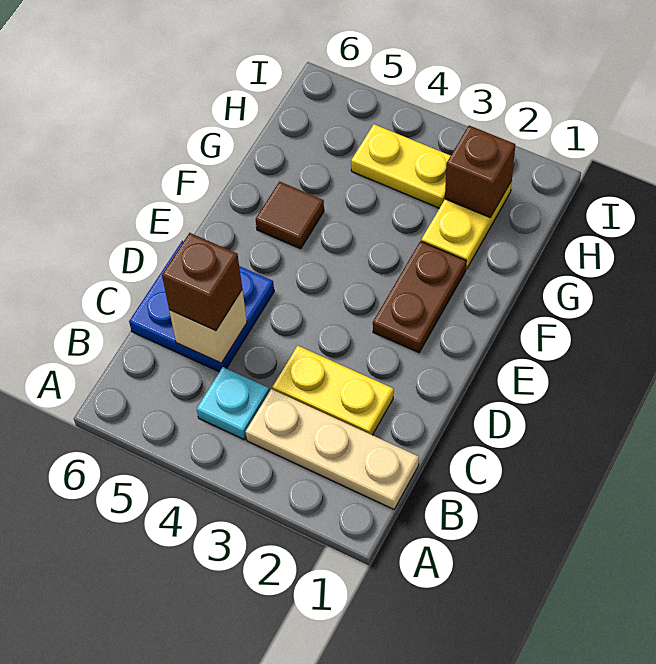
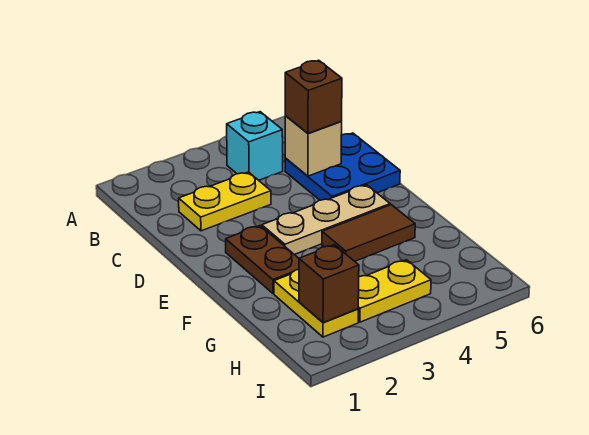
tan plate B1:B3 level 1 -> tan plate E3:E5 level 1
cyan plate B4 level 1 -> cyan brick B4 level 1
brown tile F5 level 1 -> brown tile F4:F5 level 1

